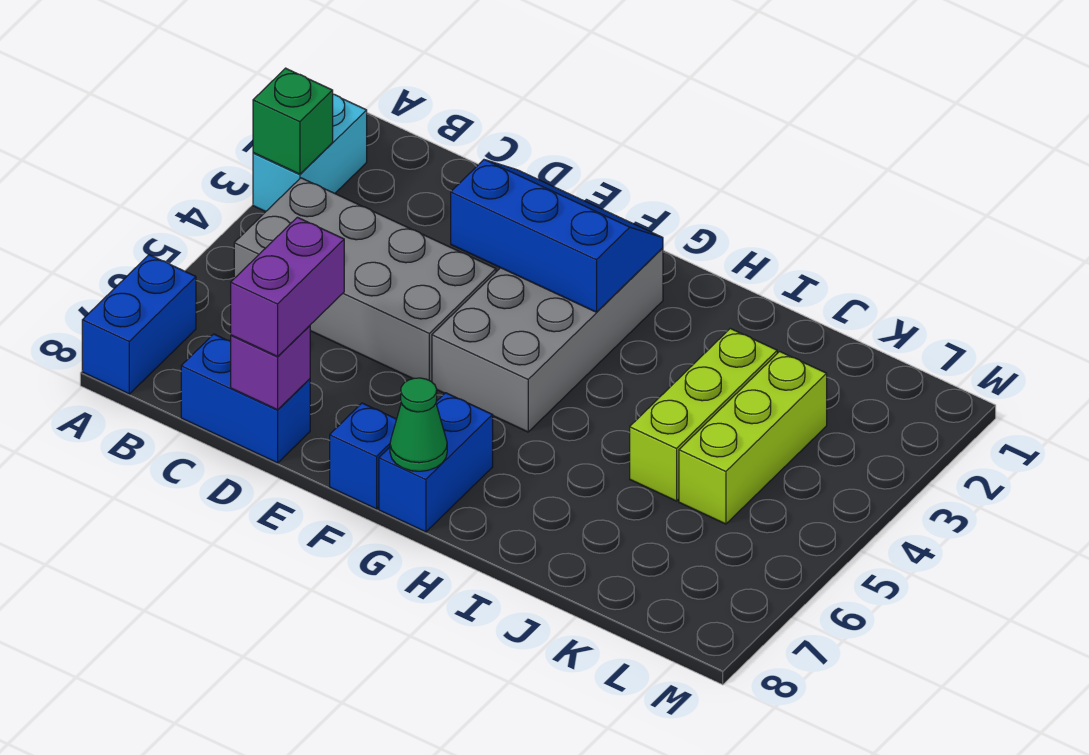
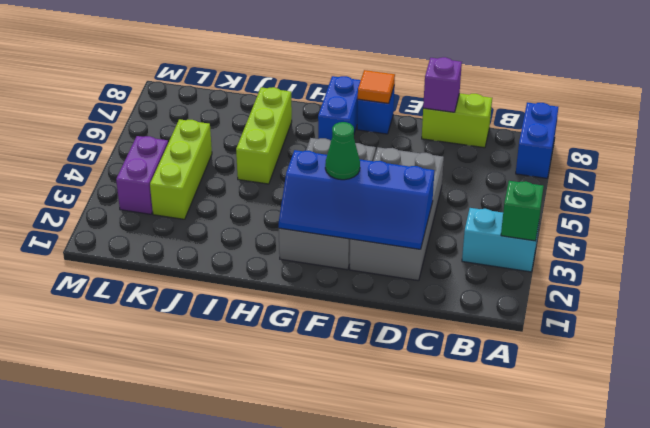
cyan brick A2:A3 level 1 -> cyan brick A3:B3 level 1
grey brick B4:E5 level 1 -> grey brick D2:E5 level 1
blue brick C8:D8 level 1 -> lime brick C8:D8 level 1
purple brick D7:D8 level 3 -> purple brick L3:L4 level 1
blue slope E2:G3 level 2 top 3 -> blue slope D2:G3 level 2 top 3
none -> orange tile F8 level 2
green cone G8 level 2 -> green cone F3 level 3
lime brick J3:J5 level 1 -> lime brick I5:I7 level 1

